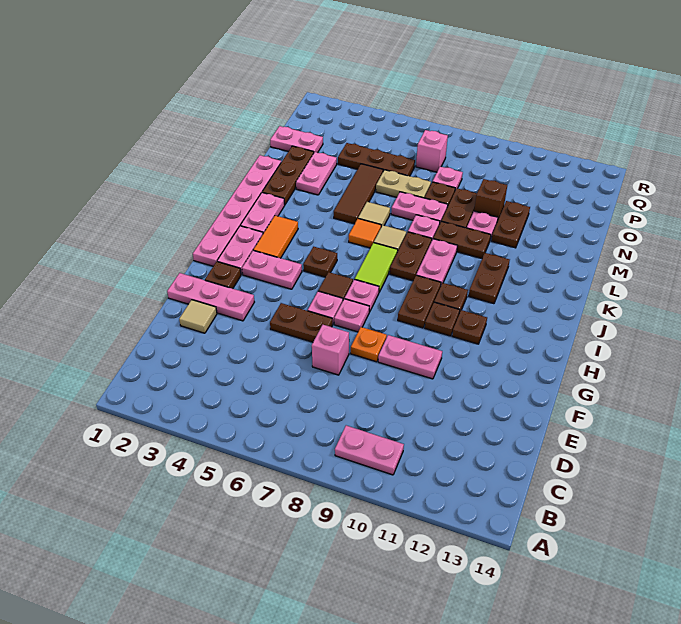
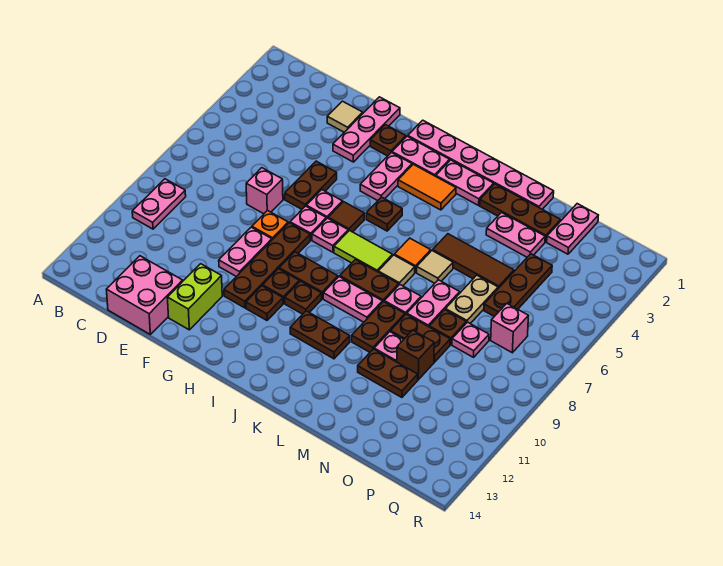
none -> pink brick D13:E14 level 1
none -> lime brick F12:F13 level 1
none -> brown plate G8:G11 level 1

